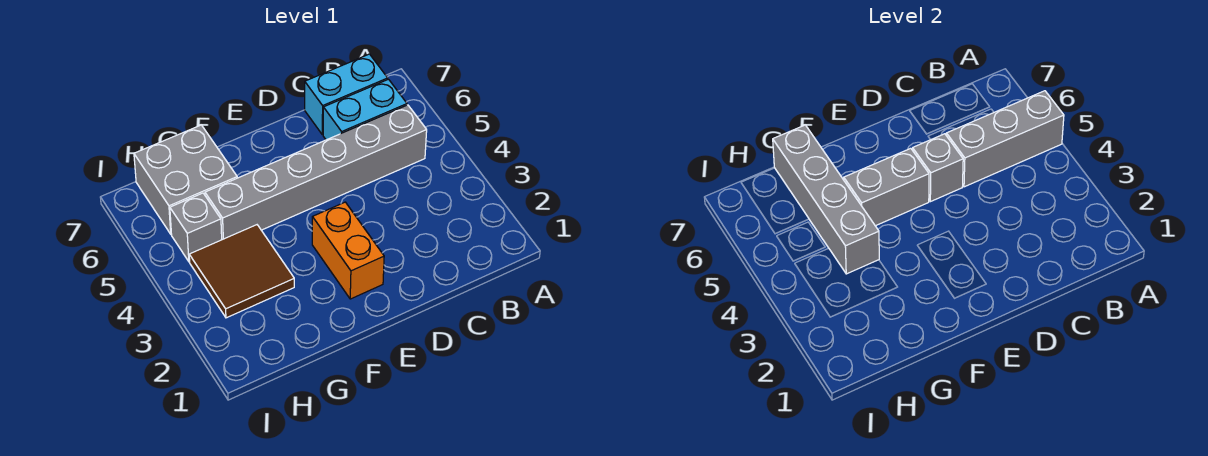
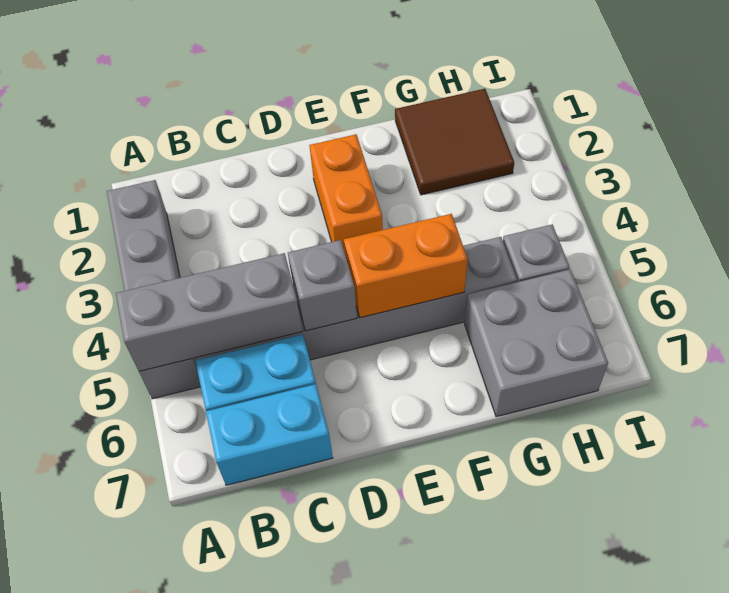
grey brick E5:F5 level 2 -> orange brick E5:F5 level 2
brown tile G3:H4 level 1 -> brown tile G1:H2 level 1
grey brick G4:G7 level 2 -> grey brick A2:A5 level 1

